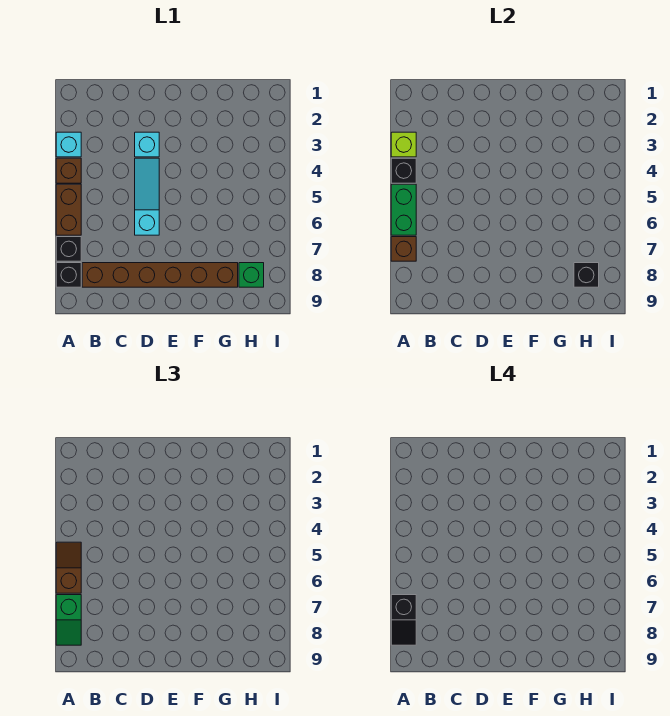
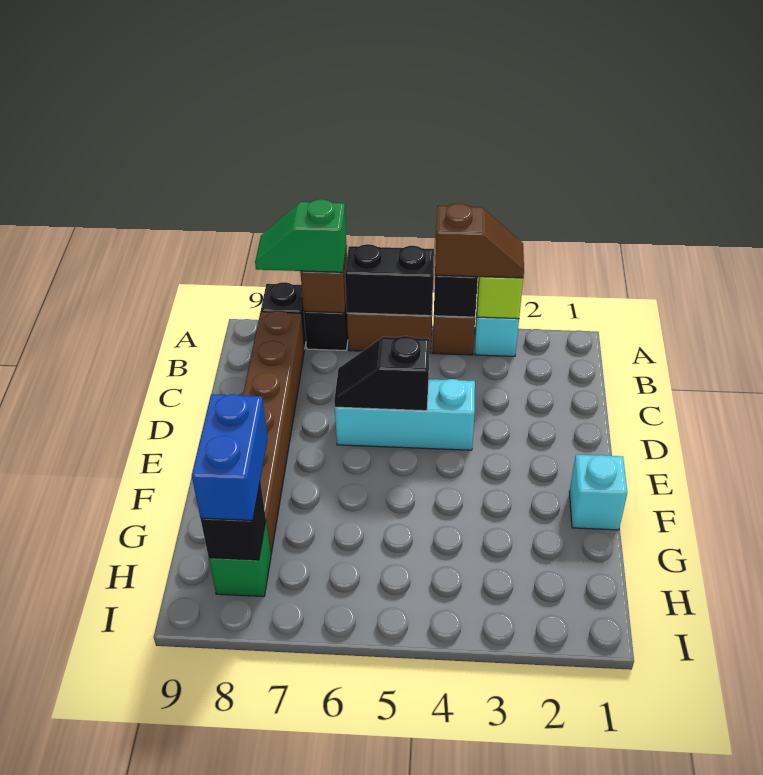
green brick A5:A6 level 2 -> black brick A5:A6 level 2
brown slope A5:A6 level 3 top 6 -> brown slope A3:A4 level 3 top 4
black slope A7:A8 level 4 top 7 -> black slope D5:D6 level 2 top 5
cyan brick D3 level 1 -> cyan brick F1 level 1
cyan slope D4:D6 level 1 top 6 -> cyan brick D4:D6 level 1
none -> blue brick G8:H8 level 3

